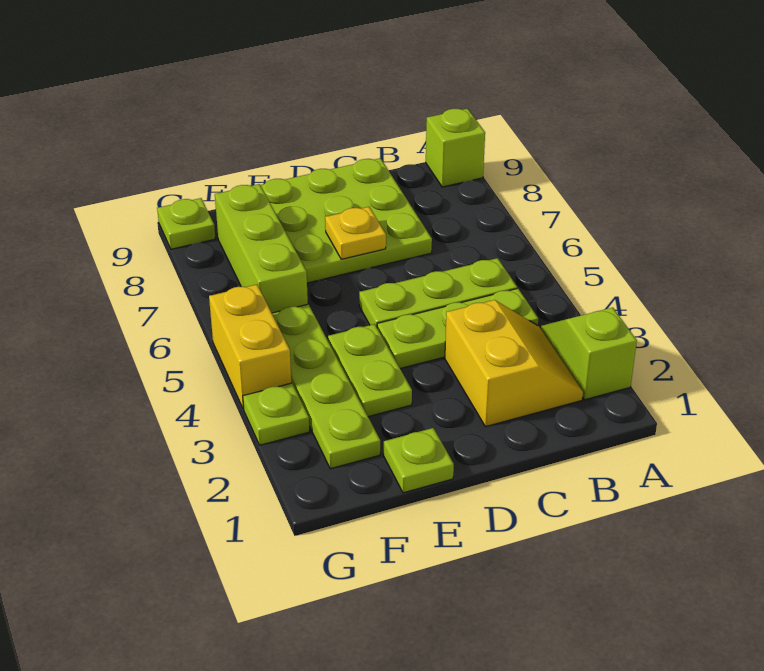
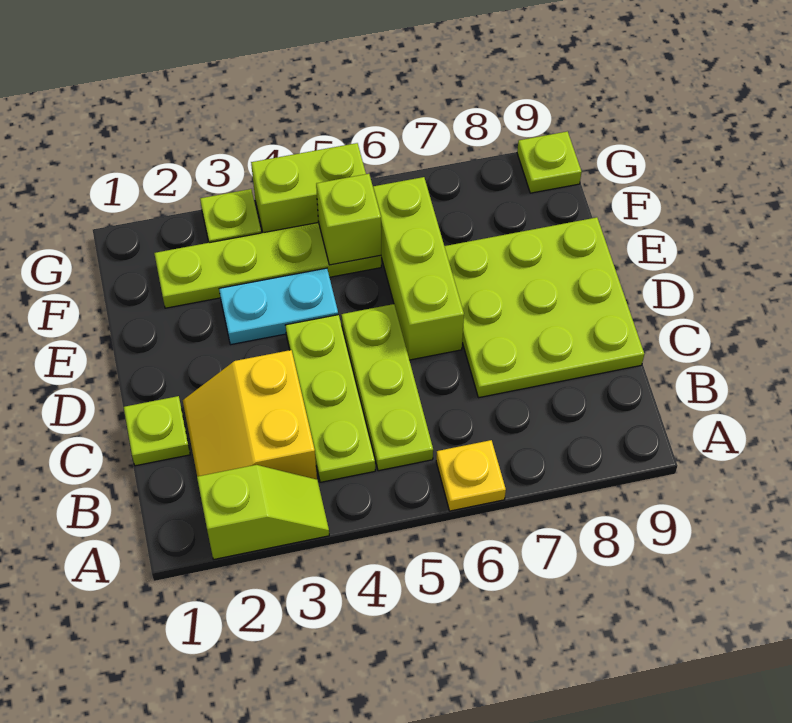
lime brick A9 level 1 -> lime brick F5 level 2
yellow slope B2:C3 level 1 top C -> yellow slope B2:C3 level 1 top 3
yellow plate D7 level 2 -> yellow plate A6 level 1
lime plate E1 level 1 -> lime plate C1 level 1
lime plate E3:E4 level 1 -> cyan plate E3:E4 level 1
lime brick F6:F8 level 1 -> lime brick D6:F6 level 1
yellow brick G4:G5 level 1 -> lime brick G4:G5 level 1

